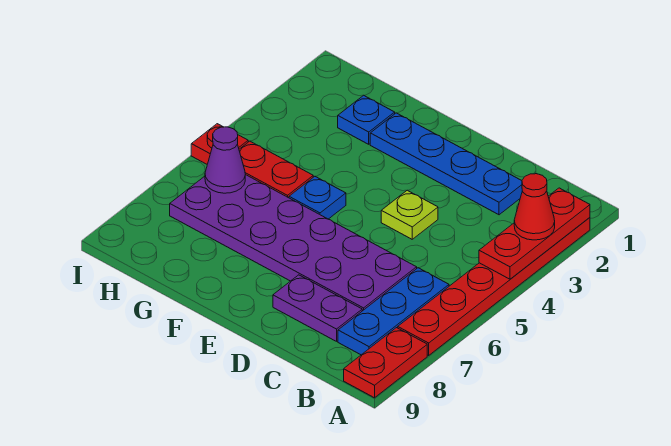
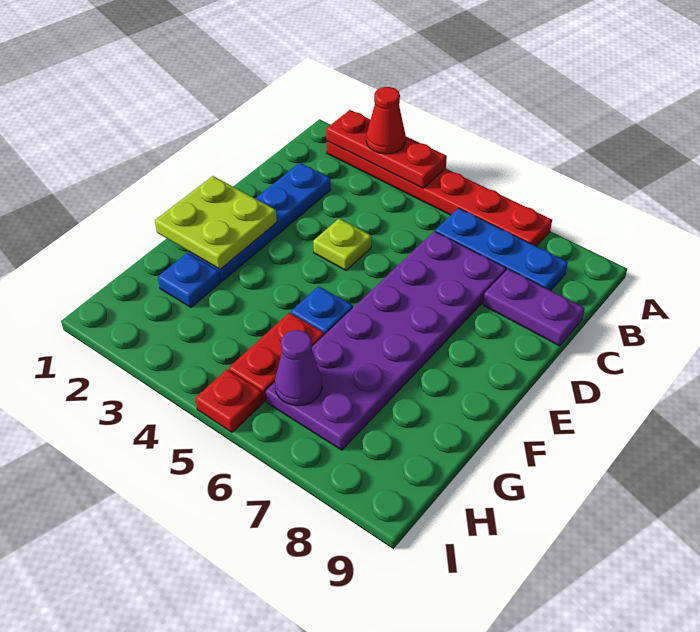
red plate A8:A9 level 1 -> none
purple plate C8:D8 level 1 -> purple plate C8:C9 level 1
none -> lime plate E1:F2 level 2

